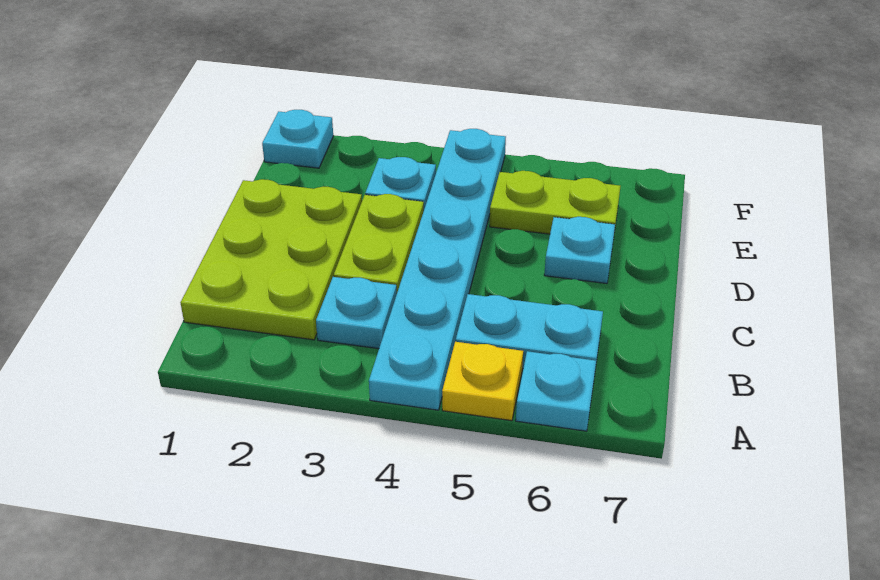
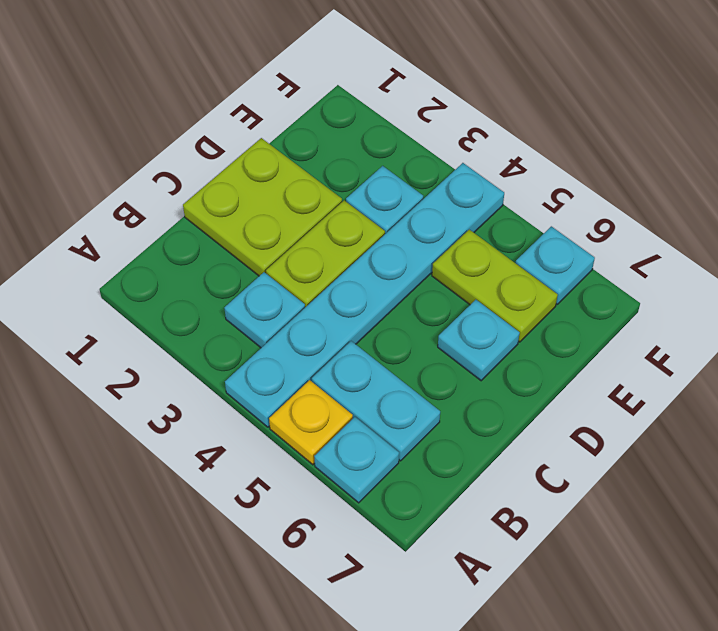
lime plate B1:D2 level 1 -> lime plate C1:D2 level 1
cyan plate F1 level 1 -> cyan plate F6 level 1

